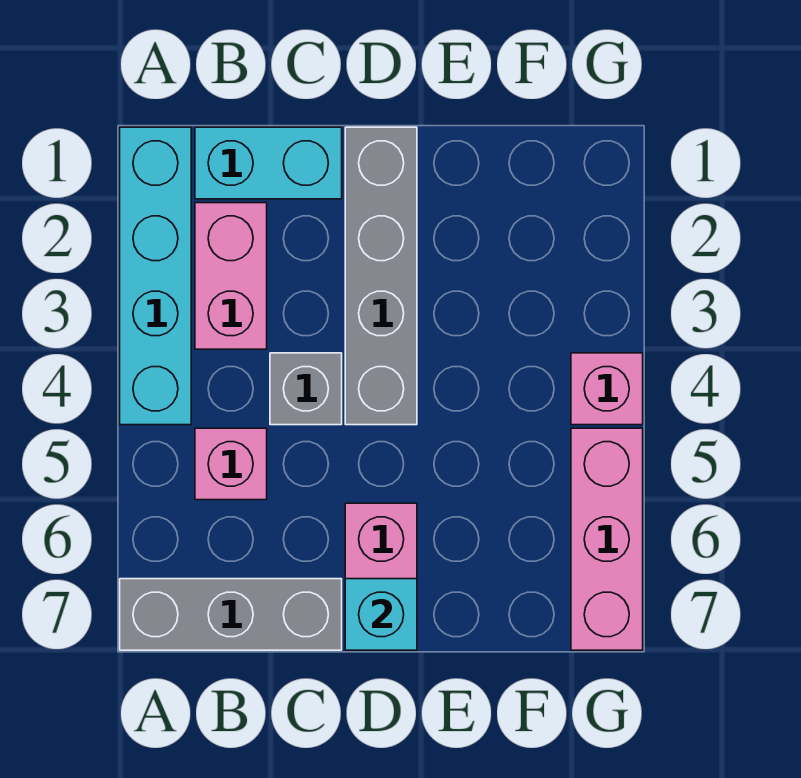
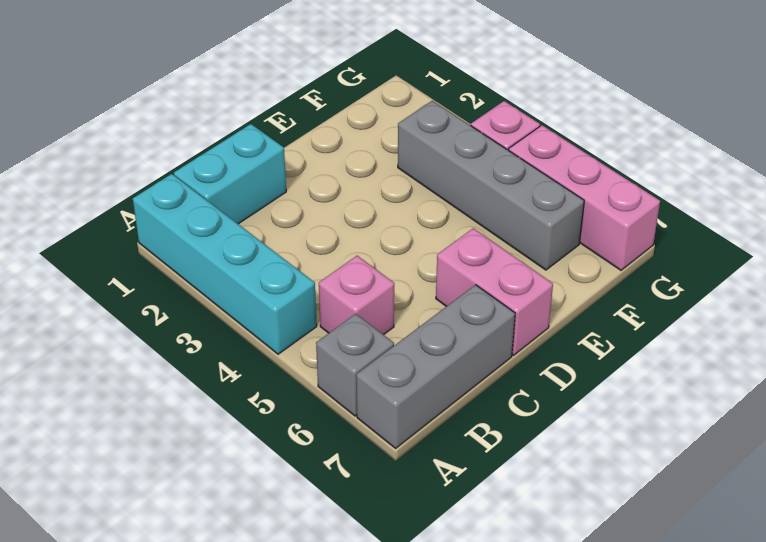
pink brick B2:B3 level 1 -> none
grey brick C4 level 1 -> grey brick A6 level 1
grey brick D1:D4 level 1 -> grey brick F3:F6 level 1
cyan brick D7 level 2 -> none

